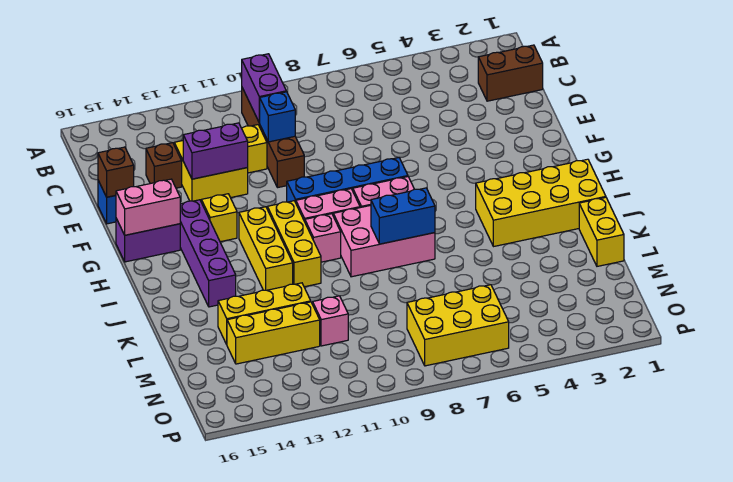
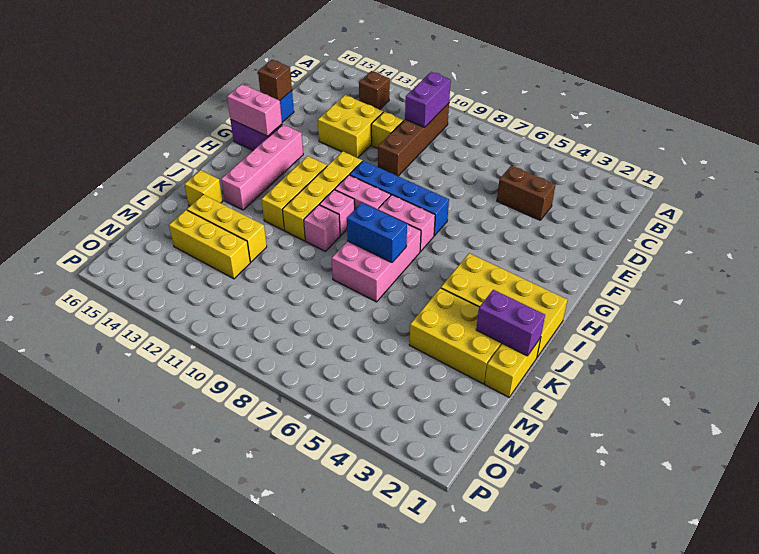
brown brick C1:C2 level 1 -> brown brick D4:D5 level 1
blue brick D10 level 2 -> none
brown brick D14 level 1 -> brown brick B13 level 1
purple brick E12:E13 level 2 -> purple brick K1:K2 level 2
yellow brick G13 level 1 -> yellow brick K15 level 1
purple brick G14:J14 level 1 -> pink brick G14:J14 level 1
yellow brick H11:J11 level 1 -> yellow brick G11:J11 level 1
pink brick I7:J9 level 1 -> pink brick I7:K8 level 1
pink brick M11 level 1 -> pink brick J10 level 1
yellow brick N6:O8 level 1 -> yellow brick K2:L4 level 1

